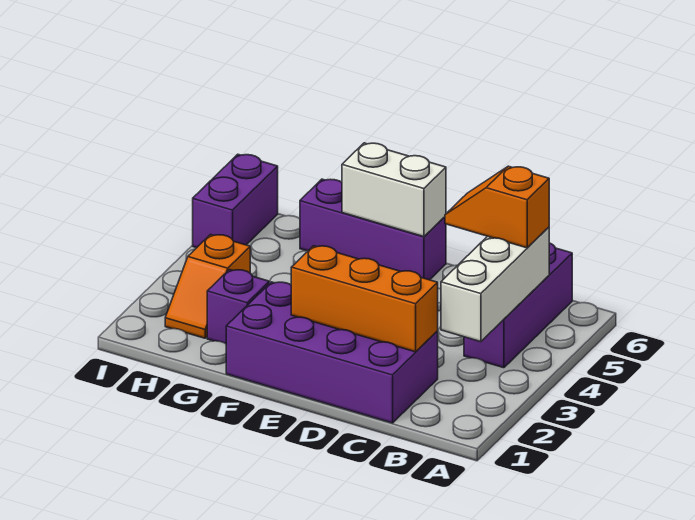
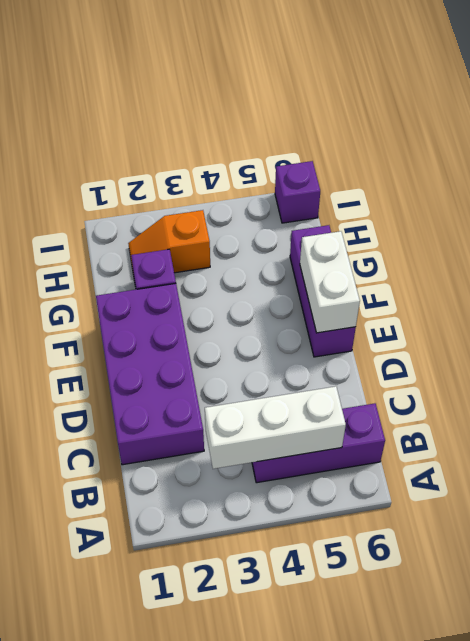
orange slope B5:C5 level 3 top B -> none
orange brick C2:E2 level 2 -> none
purple brick I5:I6 level 1 -> purple brick I6 level 1

